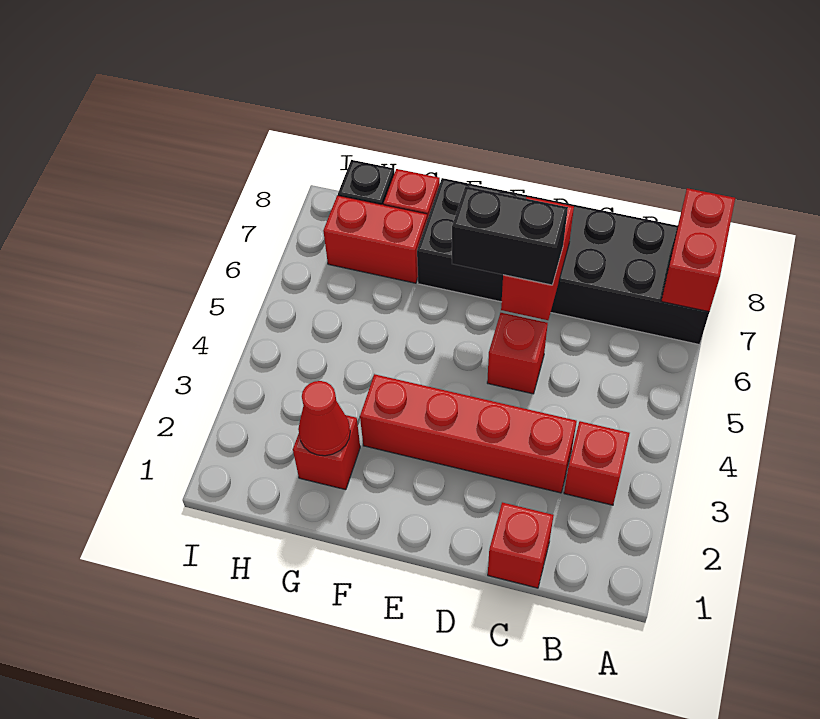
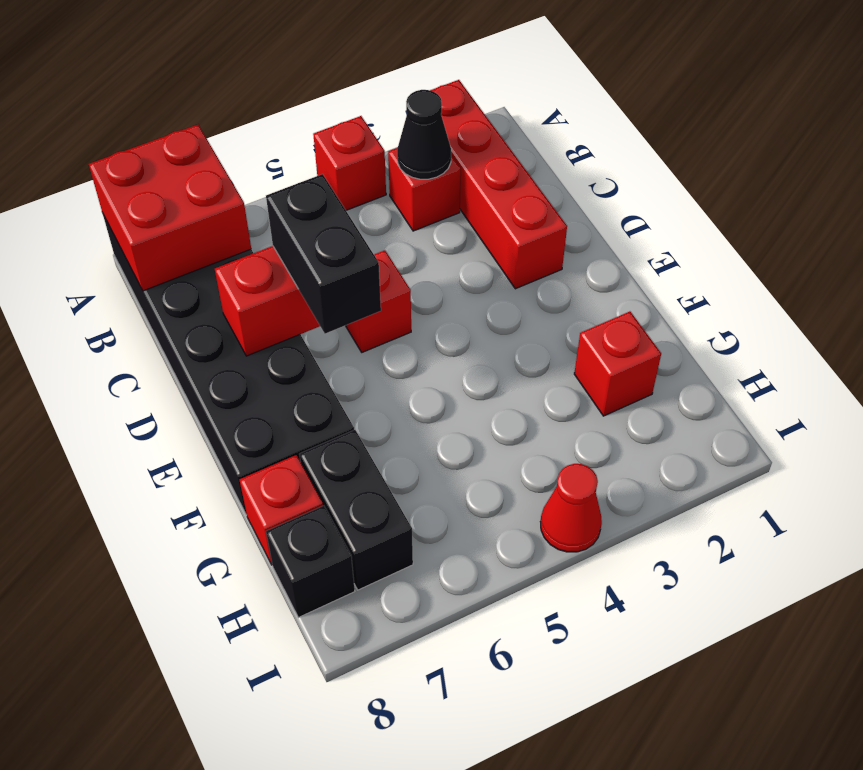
red brick A7:A8 level 2 -> red brick A7:B8 level 2
none -> black cone B3 level 2
red brick C1 level 1 -> red brick A4 level 1
red brick C3:F3 level 1 -> red brick A2:D2 level 1
red cone G2 level 2 -> red cone I4 level 1
red brick G7:H7 level 1 -> black brick G7:H7 level 1

